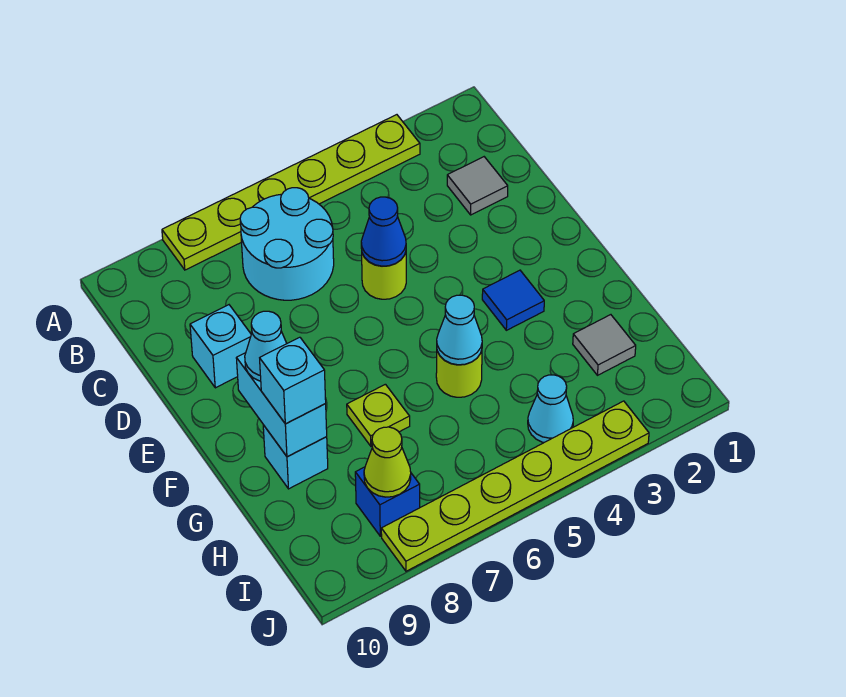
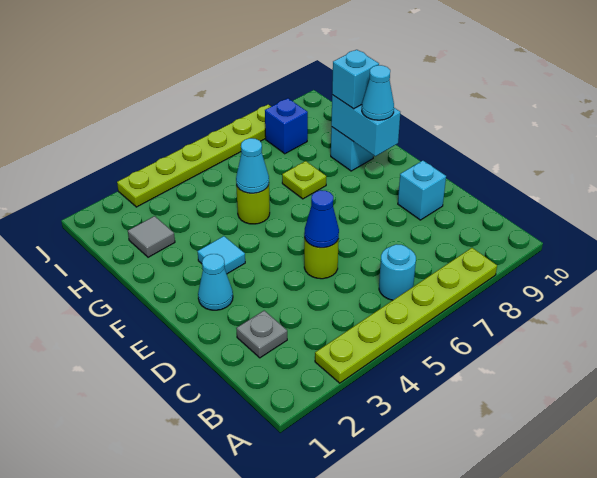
cyan round brick B6:C7 level 1 -> cyan round brick B6 level 1
grey tile C2 level 1 -> grey plate C2 level 1
blue tile F3 level 1 -> cyan tile F3 level 1
cyan cone I4 level 1 -> cyan cone E2 level 1
lime cone I8 level 2 -> none

